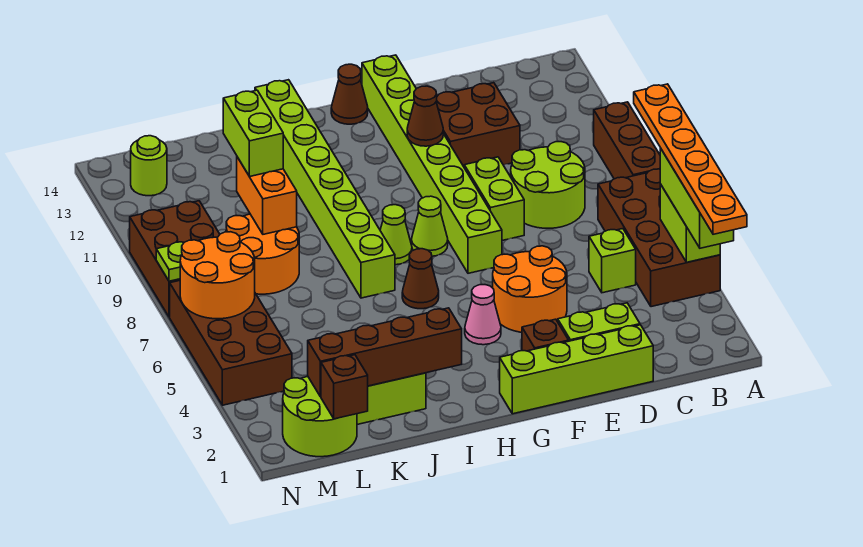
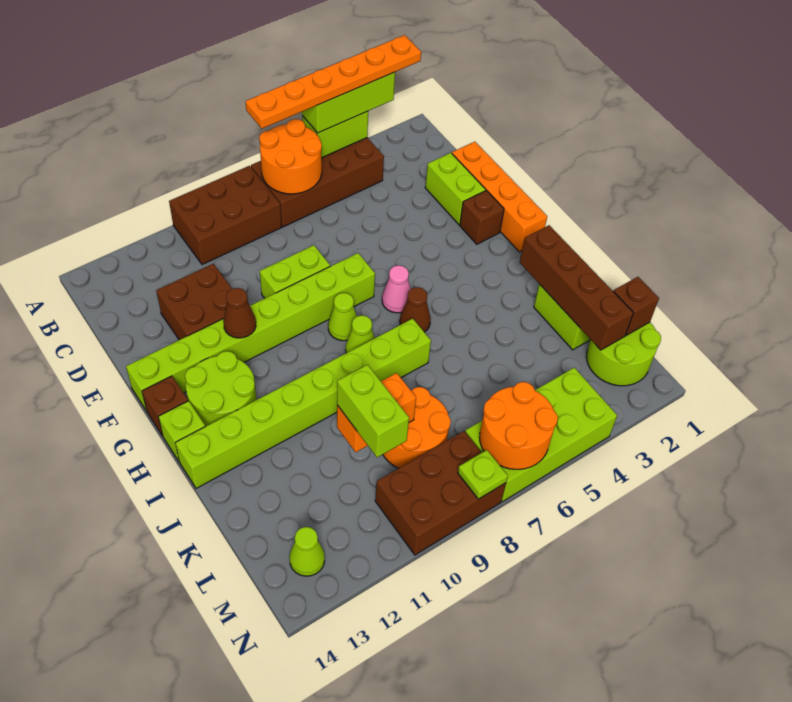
brown brick A8:A10 level 1 -> brown brick A8:B10 level 1
lime brick C5 level 1 -> lime brick H14 level 1
lime round brick C8:D9 level 1 -> lime round brick G12:H13 level 1
lime brick D1:G1 level 1 -> orange brick D1:G1 level 1
orange round brick E4:F5 level 1 -> orange round brick A6:B7 level 2
pink cone G4 level 1 -> pink cone G6 level 1
brown cone G14 level 1 -> brown brick G14 level 1
lime brick K10:K11 level 3 -> lime brick K10:L10 level 3
brown brick M4:N7 level 1 -> lime brick M4:N7 level 1
lime round brick M13 level 1 -> lime cone M13 level 1

